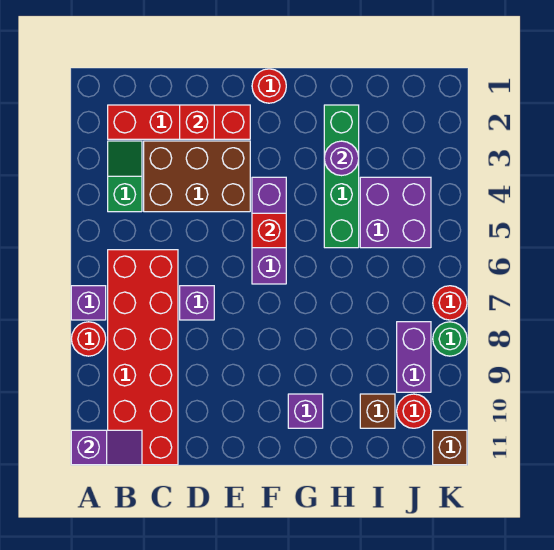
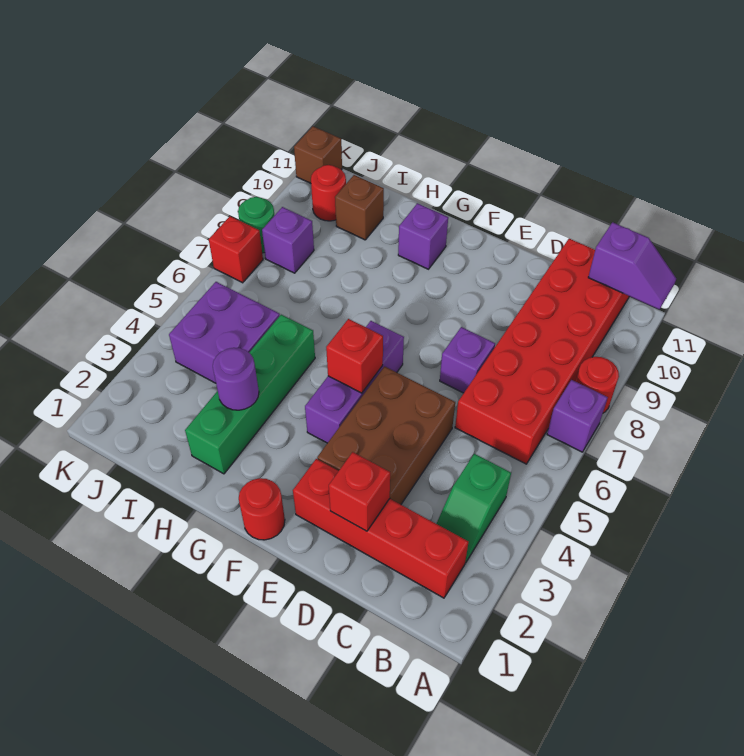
purple slope A11:B11 level 2 top A -> purple slope A11:B11 level 2 top B
brown brick C3:E4 level 1 -> brown brick D3:E5 level 1
purple brick J8:J9 level 1 -> purple brick J8 level 1
red round brick K7 level 1 -> red brick K7 level 1

